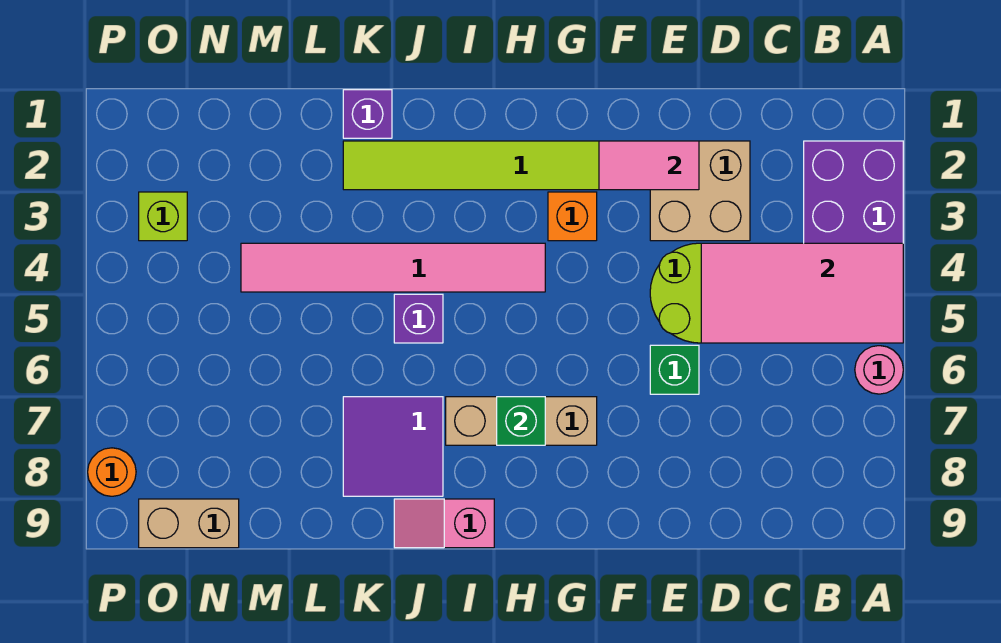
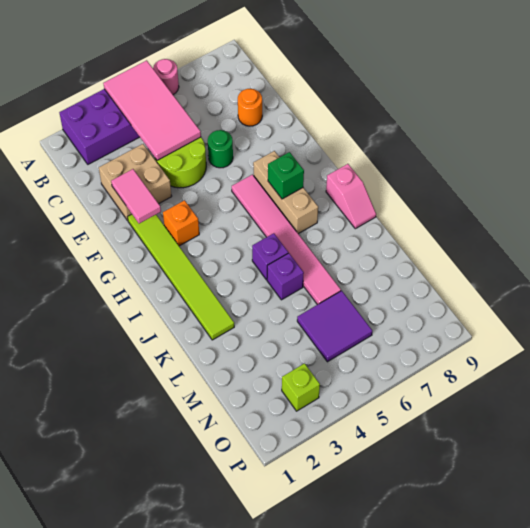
green brick E6 level 1 -> green round brick E6 level 1
pink tile H4:M4 level 1 -> pink tile G6:L6 level 1
purple tile J7:K8 level 1 -> purple tile M5:N6 level 1
purple brick K1 level 1 -> purple brick K5 level 1
tan brick N9:O9 level 1 -> none
orange round brick P8 level 1 -> orange round brick D8 level 1

